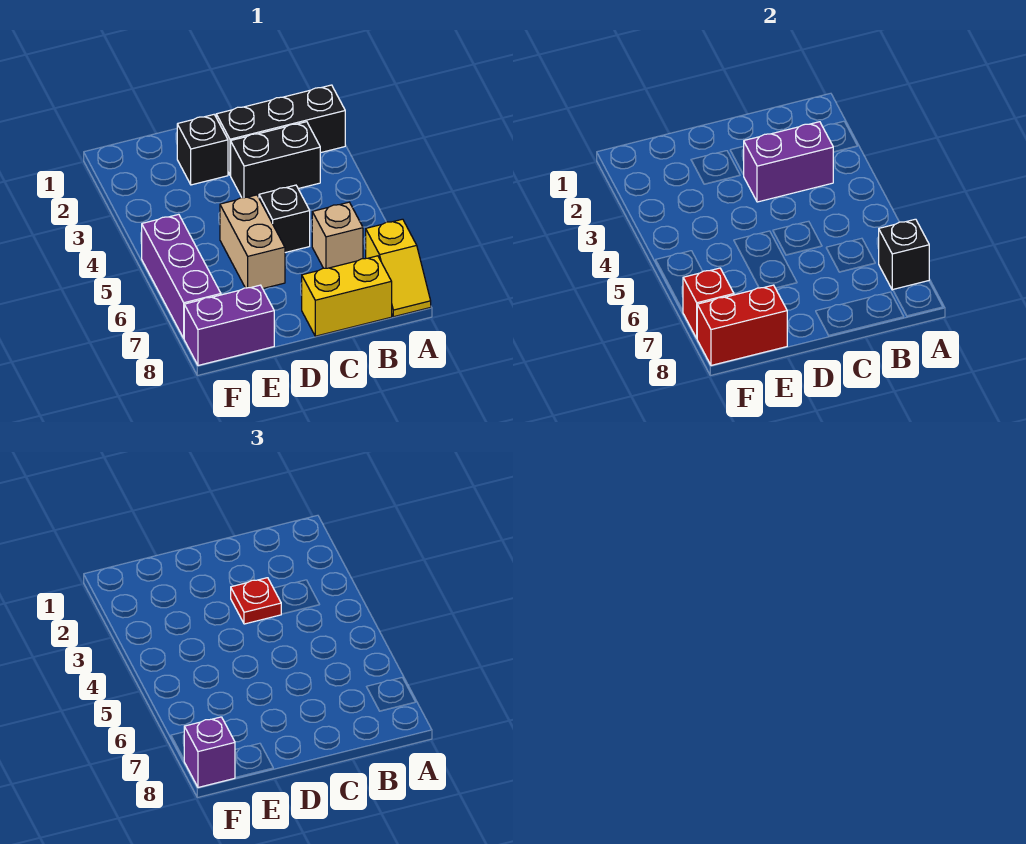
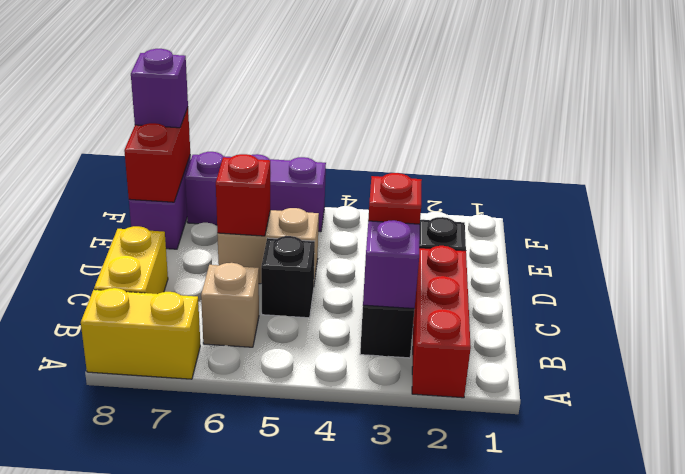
black brick A2:C2 level 1 -> red brick A2:C2 level 1
yellow slope A7:A8 level 1 top 7 -> yellow brick A7:A8 level 1
black brick A7 level 2 -> none
red brick F7 level 2 -> red brick D6 level 2

